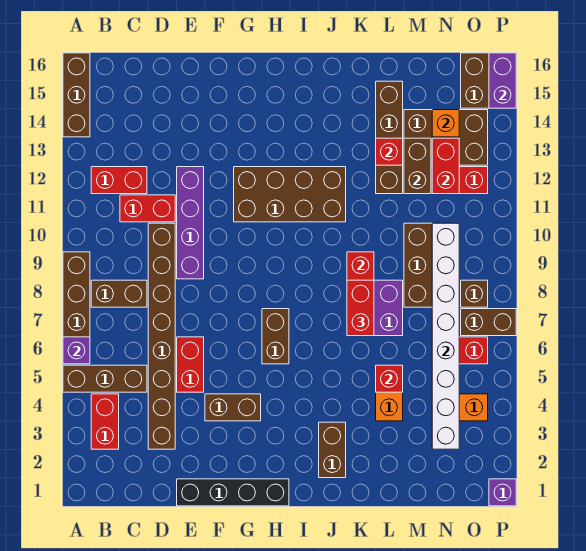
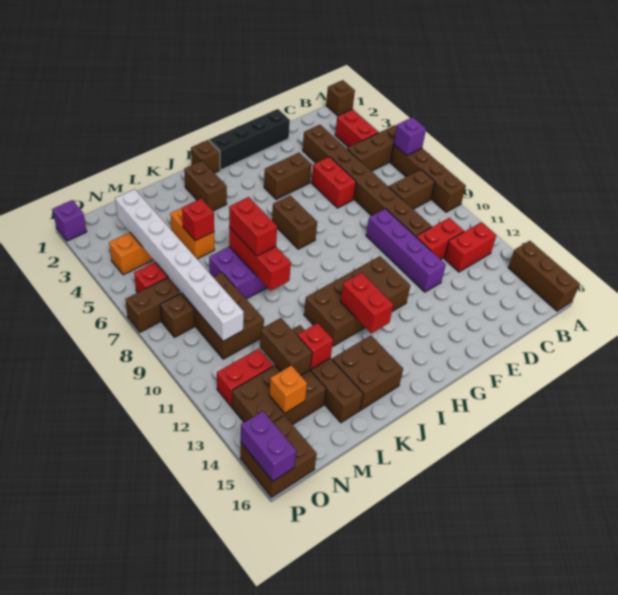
none -> brown brick A1 level 1
none -> brown brick I1 level 1
none -> brown brick J14:K15 level 1
red brick N12:N13 level 2 -> red brick I12:I13 level 2

